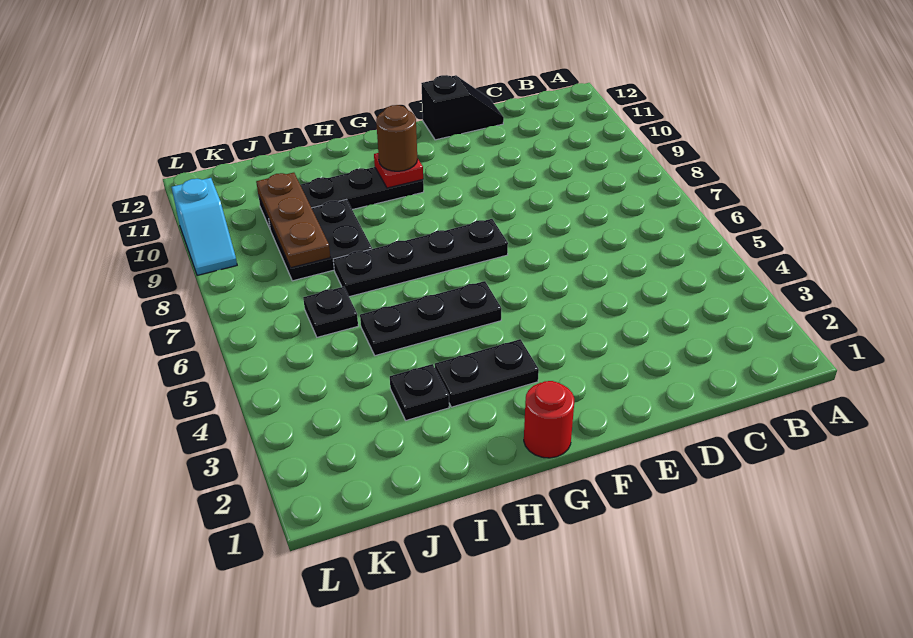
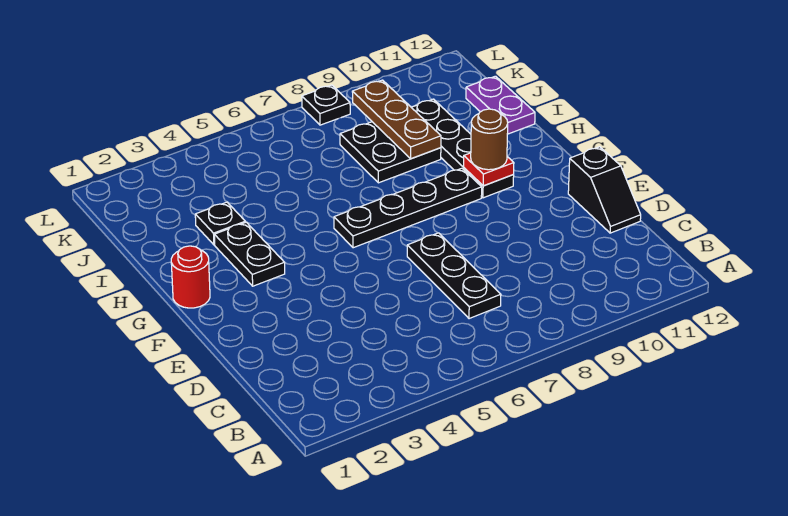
black plate F7:I7 level 1 -> black plate G6:G9 level 1
black plate G5:I5 level 1 -> black plate C7:E7 level 1
none -> purple plate I12:J12 level 1
black plate J6 level 1 -> black plate L8 level 1
brown plate J8:J10 level 2 -> brown plate I9:K9 level 2
cyan slope L9:L10 level 1 top 10 -> none

